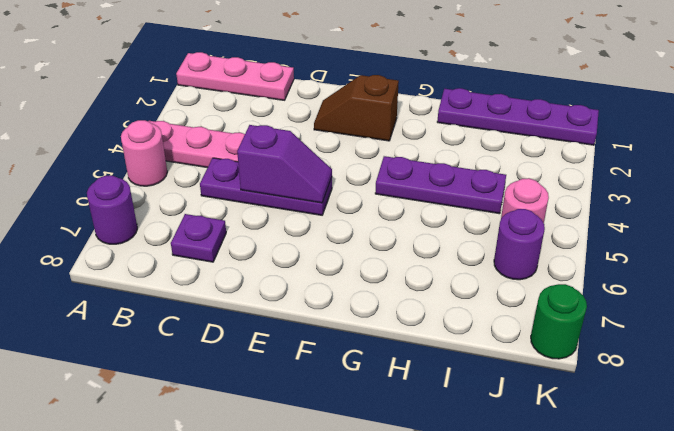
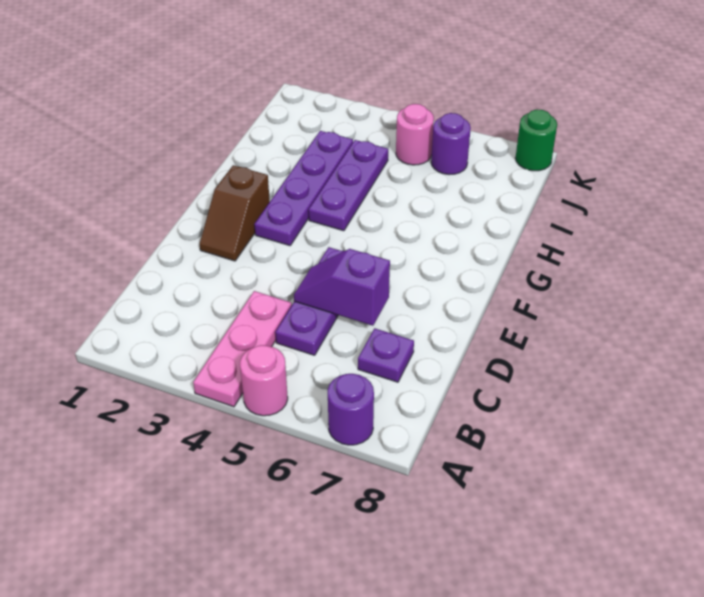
pink plate A1:C1 level 1 -> none
purple slope D5:E5 level 2 top D -> purple slope D5:D6 level 2 top 6
purple plate H1:K1 level 1 -> purple plate F3:I3 level 1

